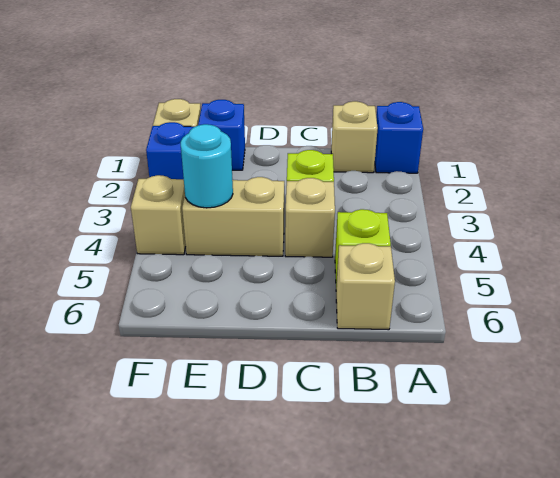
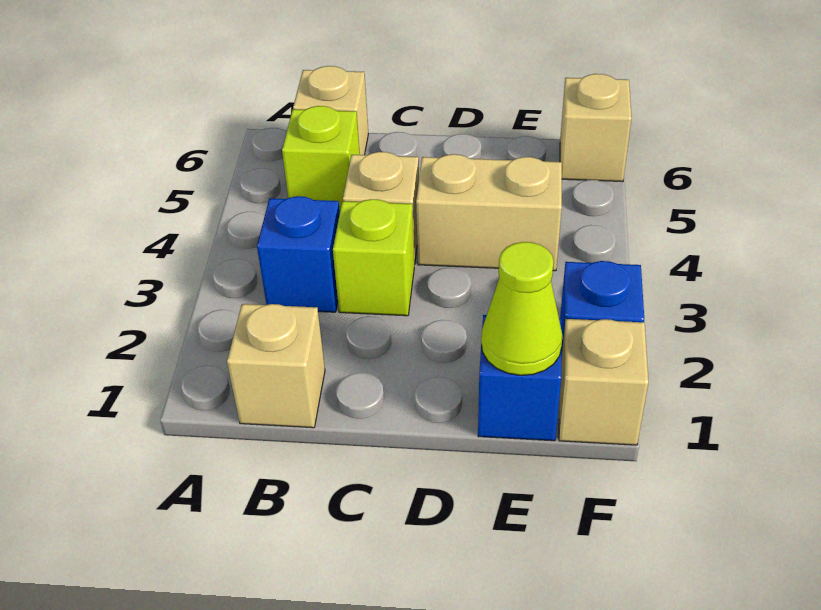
blue brick A1 level 1 -> blue brick B3 level 1
none -> lime cone E1 level 2
cyan round brick E4 level 2 -> none
tan brick F4 level 1 -> tan brick F6 level 1

